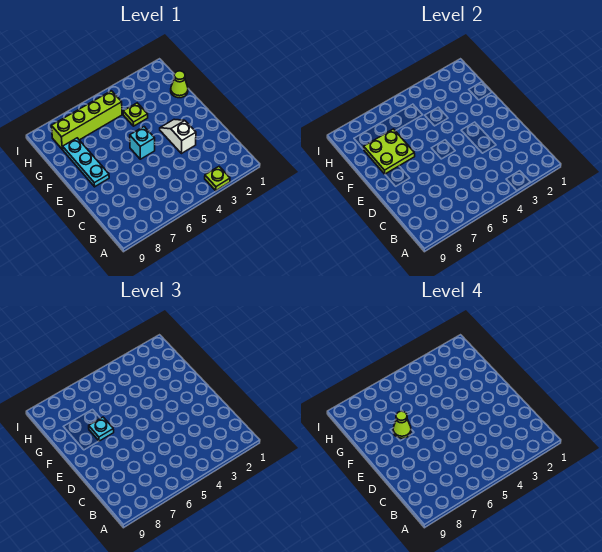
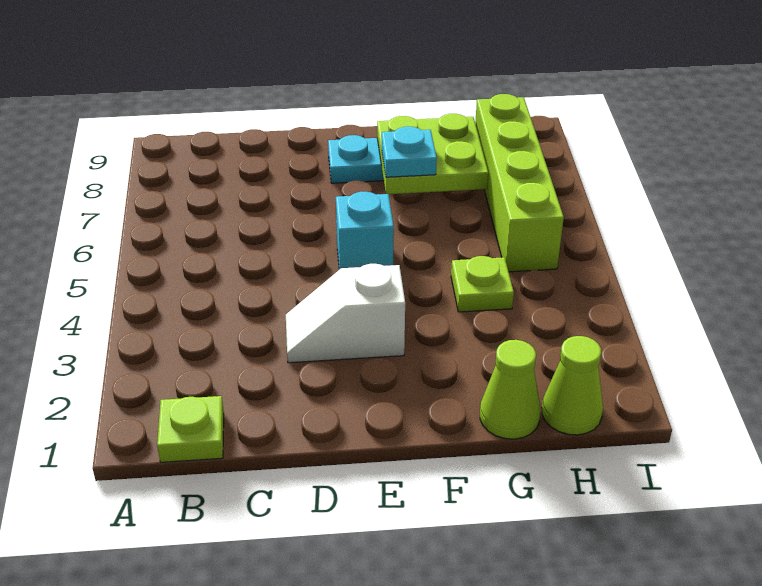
lime plate A3 level 1 -> lime plate B1 level 1
white slope D3:E3 level 1 top D -> white slope D3:E3 level 1 top E
lime cone F7 level 4 -> lime cone H1 level 1

